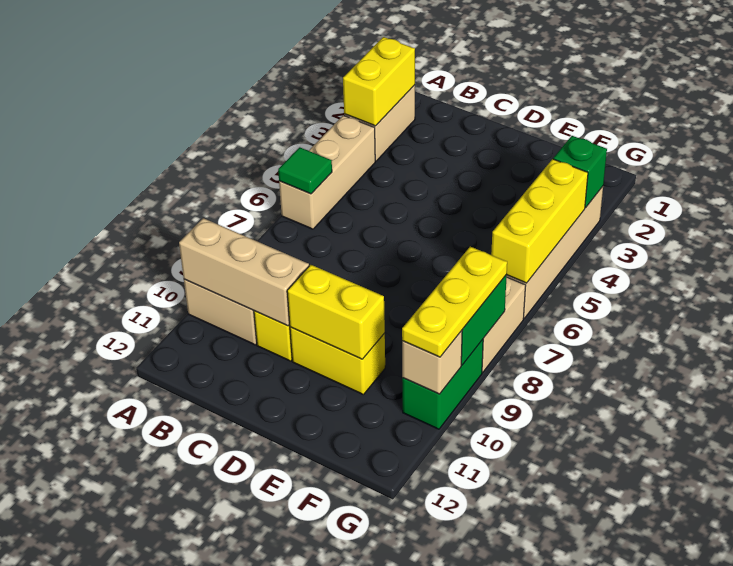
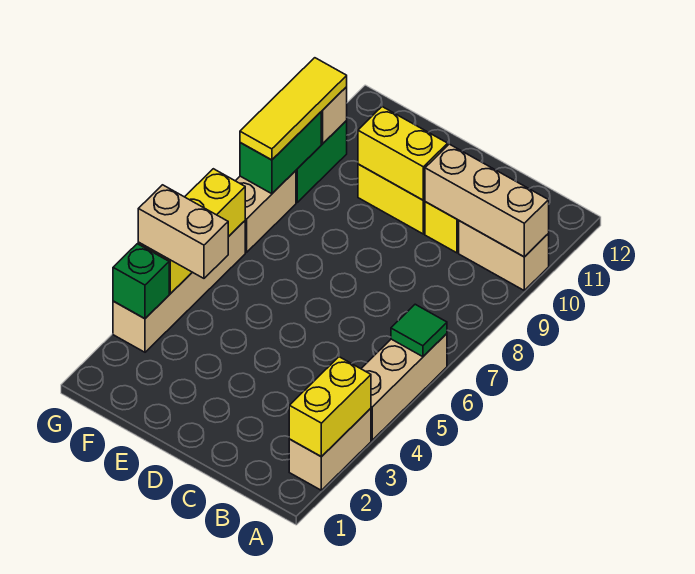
none -> tan brick F4:G4 level 3
yellow plate G8:G10 level 3 -> yellow tile G8:G10 level 3

